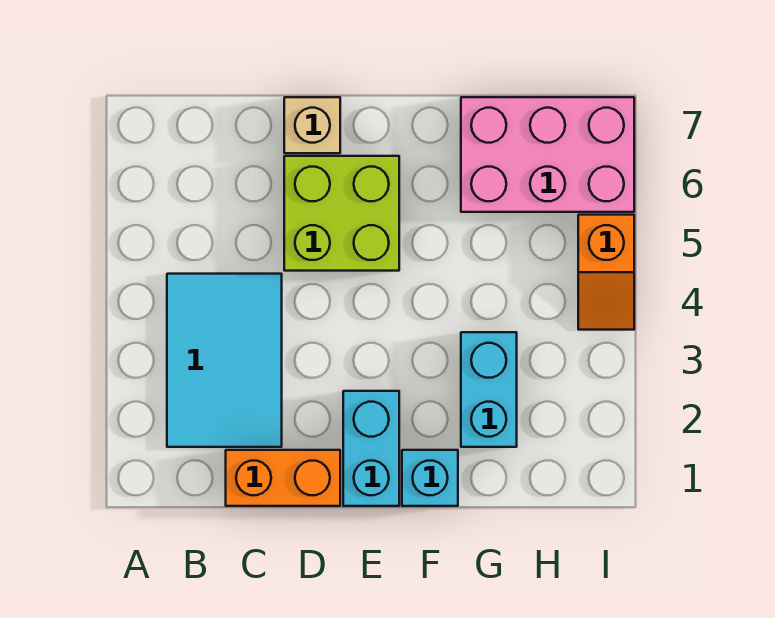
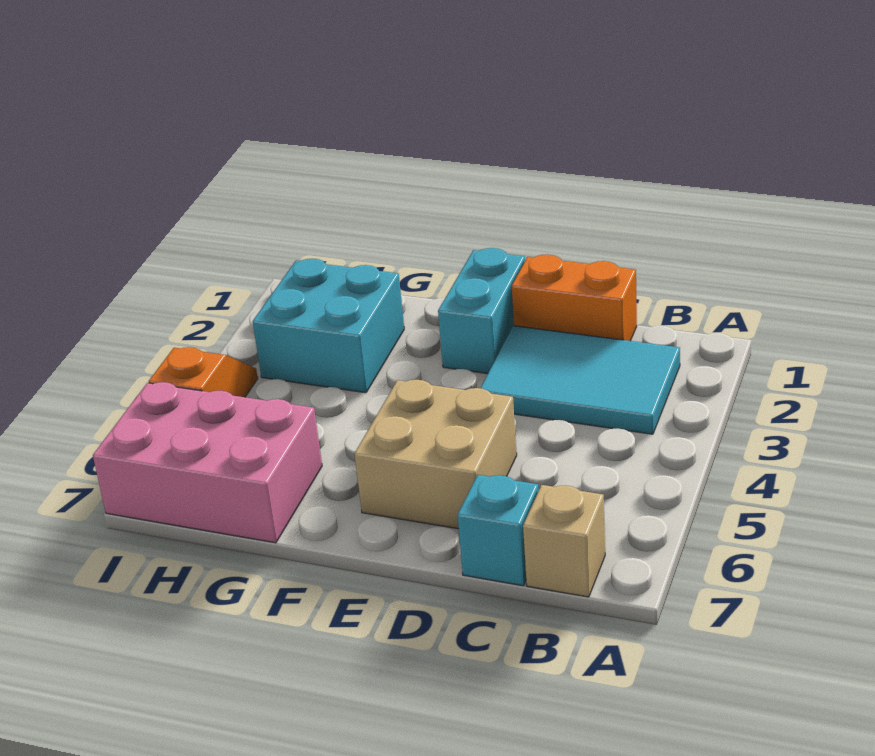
cyan tile B2:C4 level 1 -> cyan tile B2:D3 level 1
lime brick D5:E6 level 1 -> tan brick D5:E6 level 1
tan brick D7 level 1 -> tan brick B7 level 1
cyan brick F1 level 1 -> cyan brick C7 level 1
cyan brick G2:G3 level 1 -> cyan brick G2:H3 level 1

